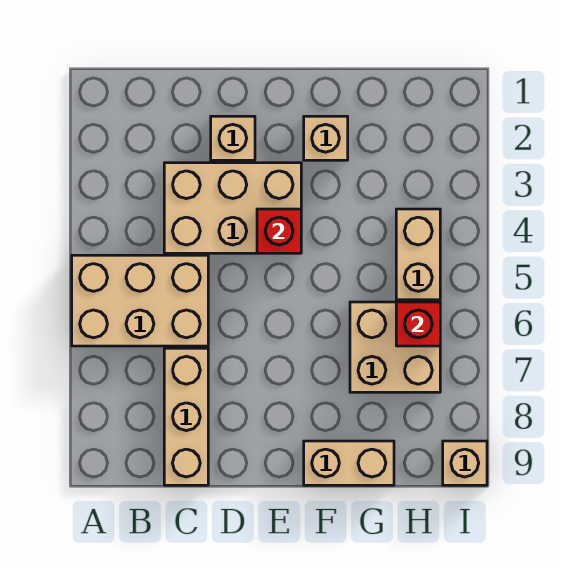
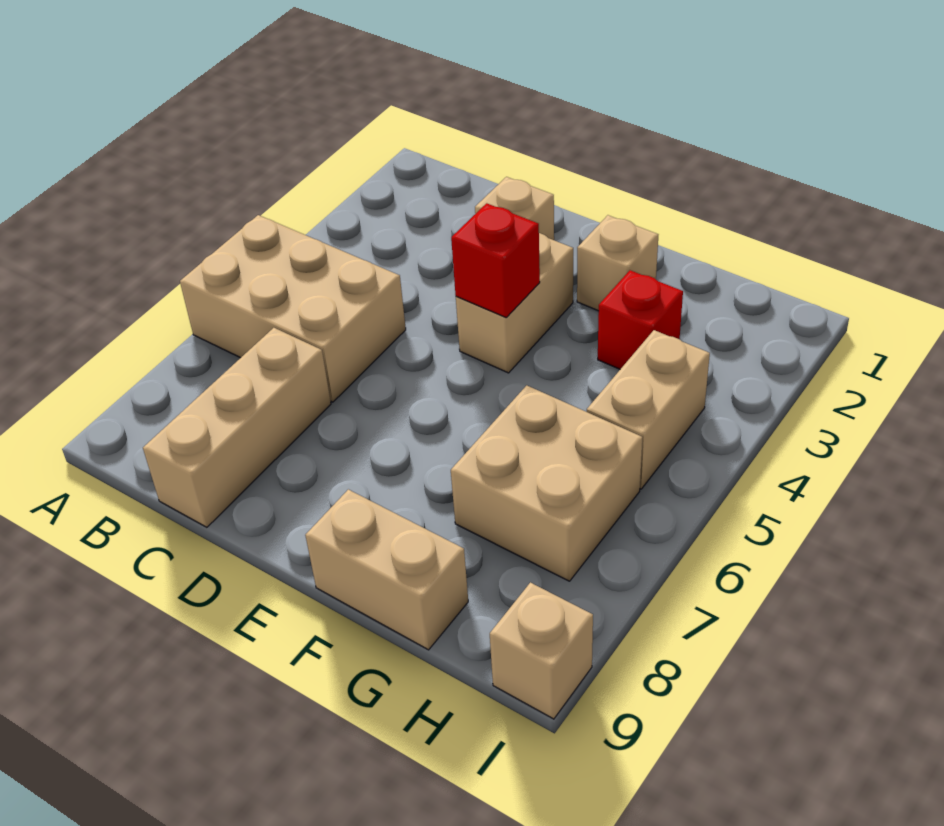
tan brick C3:E4 level 1 -> tan brick E3:E4 level 1
red brick H6 level 2 -> red brick G3 level 1

